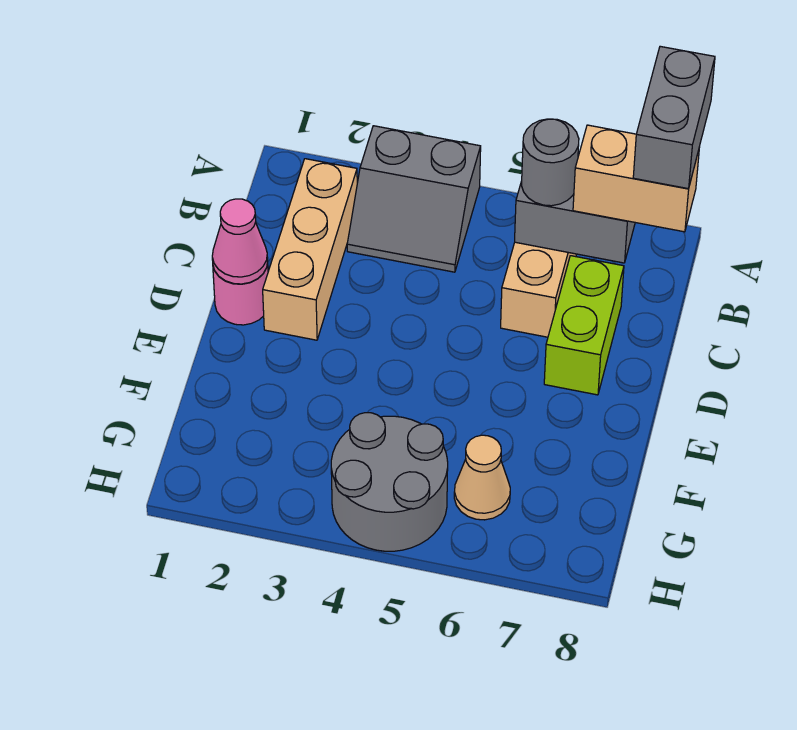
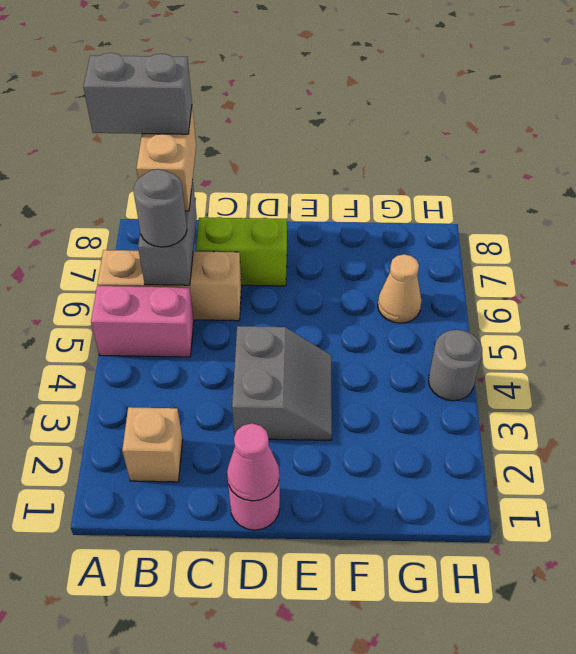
grey slope A3:B4 level 1 top A -> grey slope D3:E4 level 1 top D
none -> pink brick A5:B5 level 1
tan brick B2:D2 level 1 -> tan brick B2 level 1
grey round brick G4:H5 level 1 -> grey round brick H4 level 1

